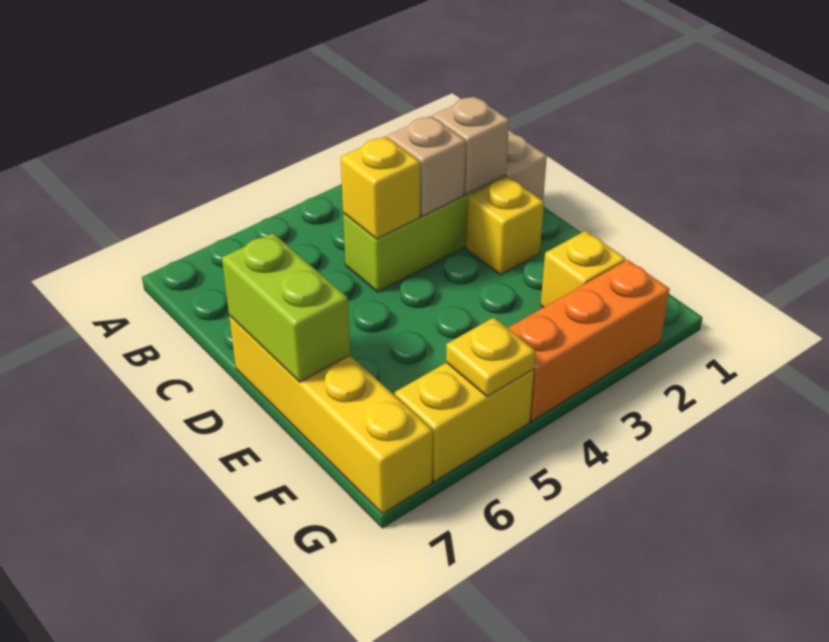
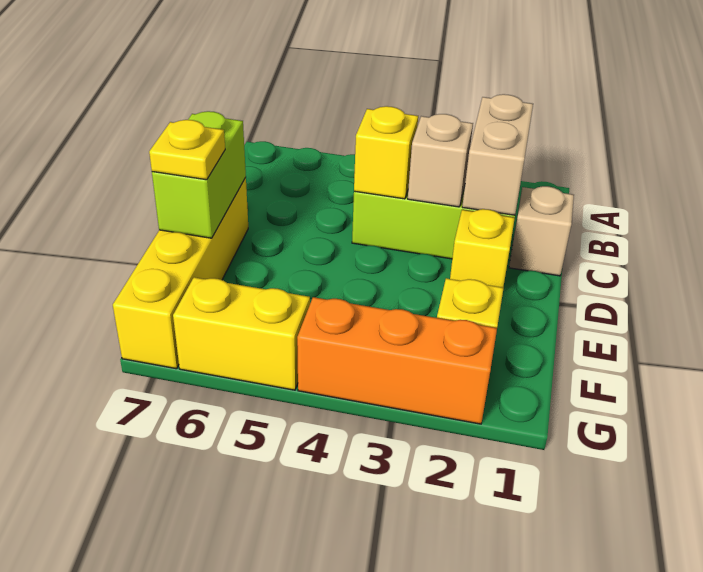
tan brick C2 level 2 -> tan brick B2:C2 level 2
yellow plate G5 level 2 -> yellow plate E7 level 3

